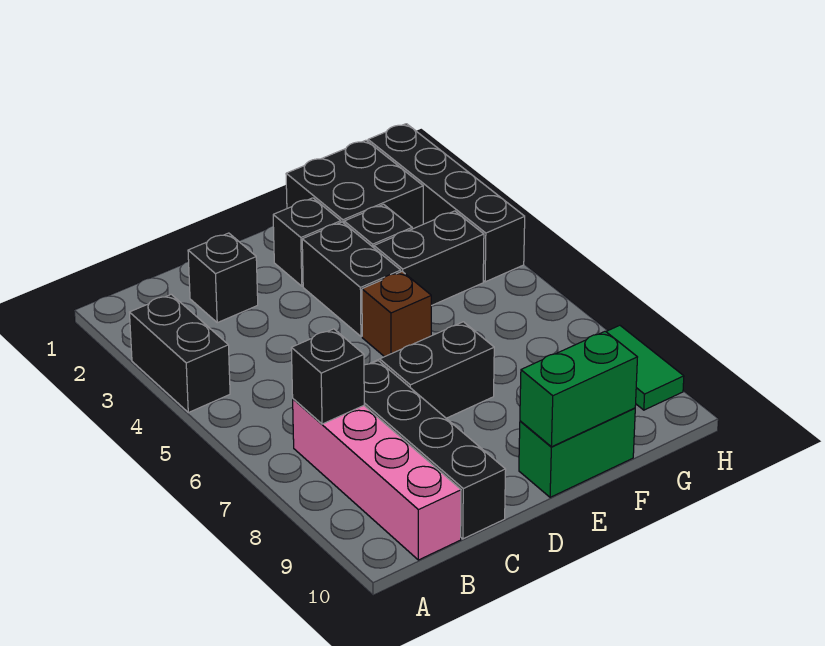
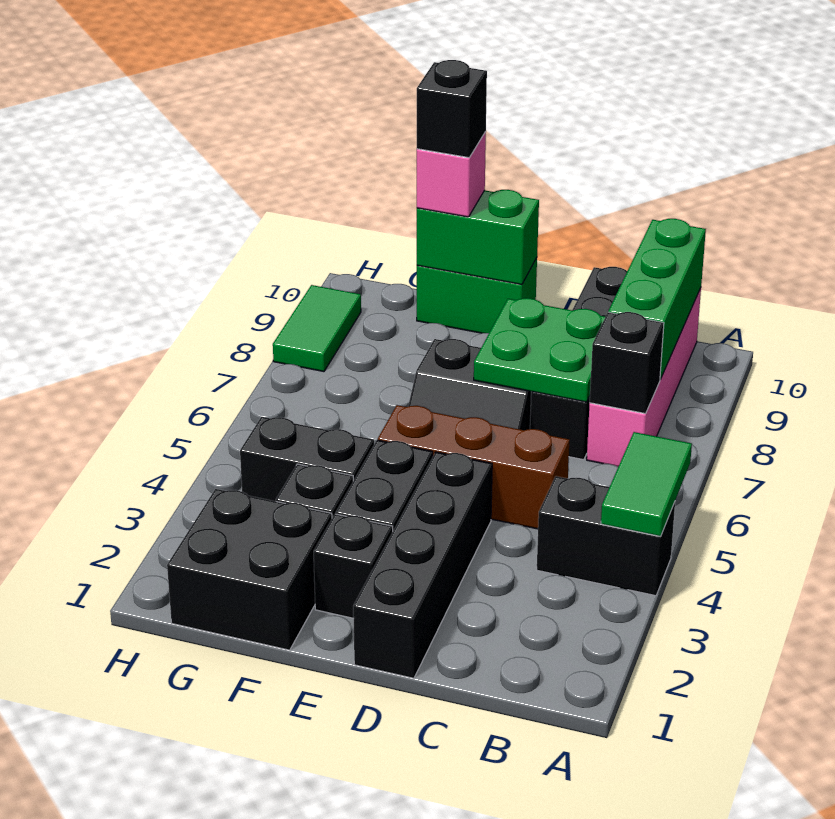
black brick A3:A4 level 1 -> black brick A4:B4 level 1
none -> green tile A4:A5 level 2
none -> green brick B8:B10 level 2
black brick C2 level 1 -> black brick F10 level 4
none -> green plate C7:D8 level 2
brown brick E5 level 1 -> brown brick C5:E5 level 1
none -> pink brick F10 level 3
black brick H1:H4 level 1 -> black brick D1:D4 level 1

